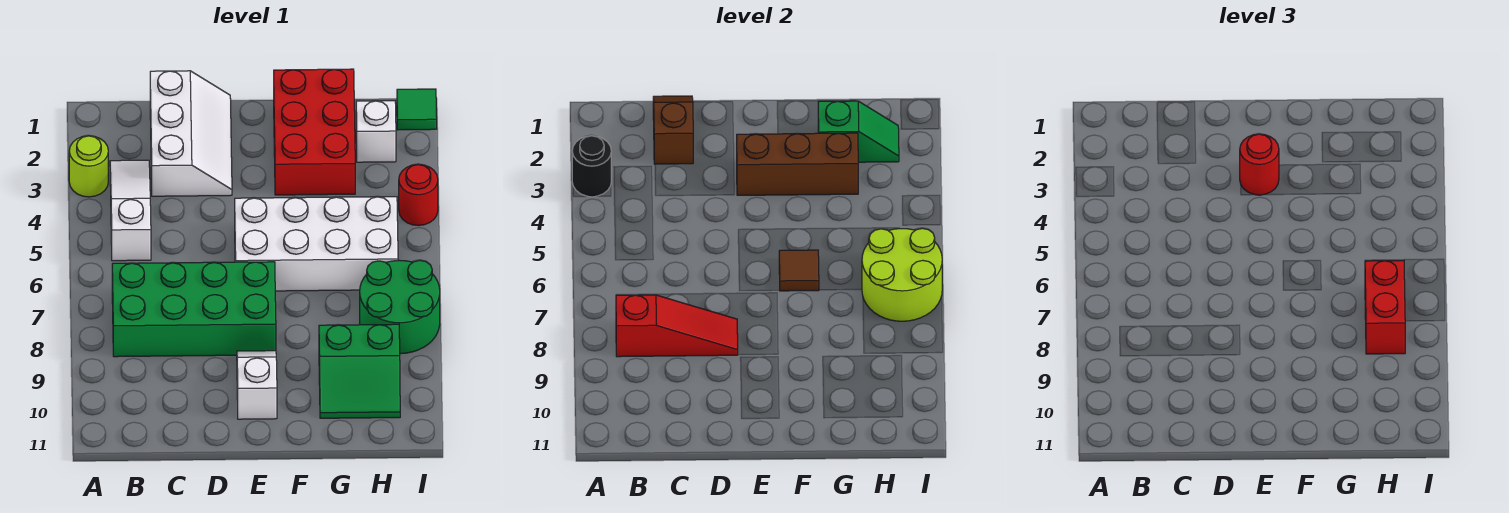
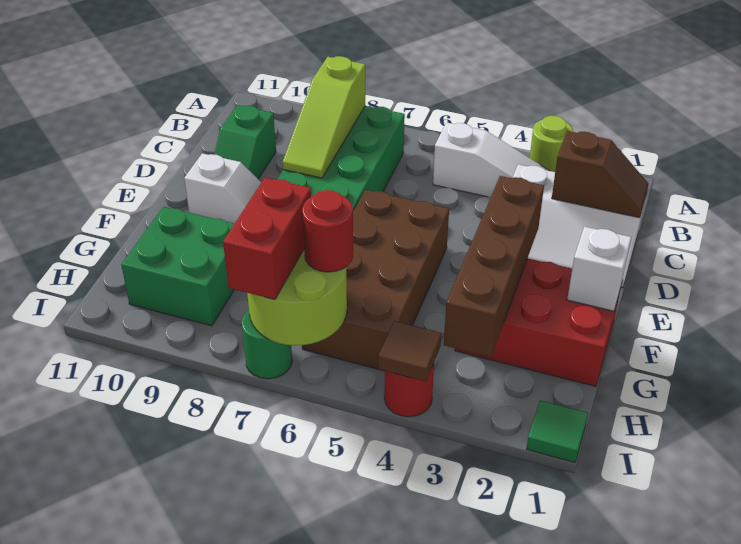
black round brick A3 level 2 -> none
red slope B8:D8 level 2 top B -> lime slope B8:D8 level 2 top B
brown brick E3:G3 level 2 -> brown brick E3:H3 level 2
red round brick E3 level 3 -> red round brick H6 level 3
white brick E5:H6 level 1 -> brown brick E5:H6 level 1
brown tile F6 level 2 -> brown tile I4 level 2
green slope G2:H2 level 2 top G -> green slope C10:D10 level 1 top C
green slope G9:H10 level 1 top 9 -> green brick G9:H10 level 1
white brick H2 level 1 -> white brick F1 level 2
green round brick H7:I8 level 1 -> green round brick I7 level 1
red brick H7:H8 level 3 -> red brick H7:I7 level 3

